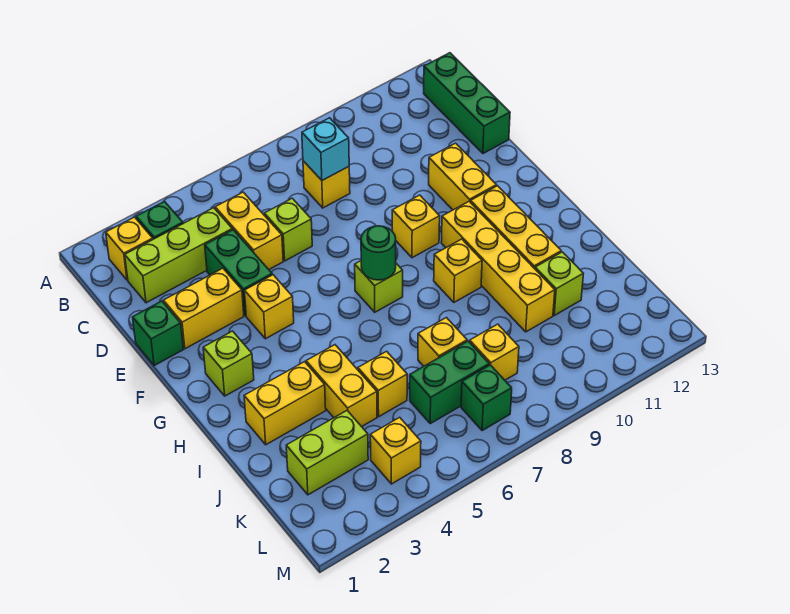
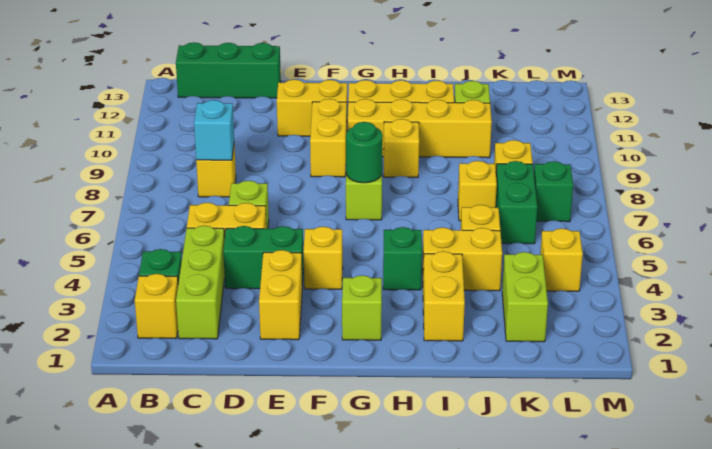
green brick E1 level 1 -> green brick H4 level 1
yellow brick F9 level 1 -> yellow brick F9:F10 level 1

